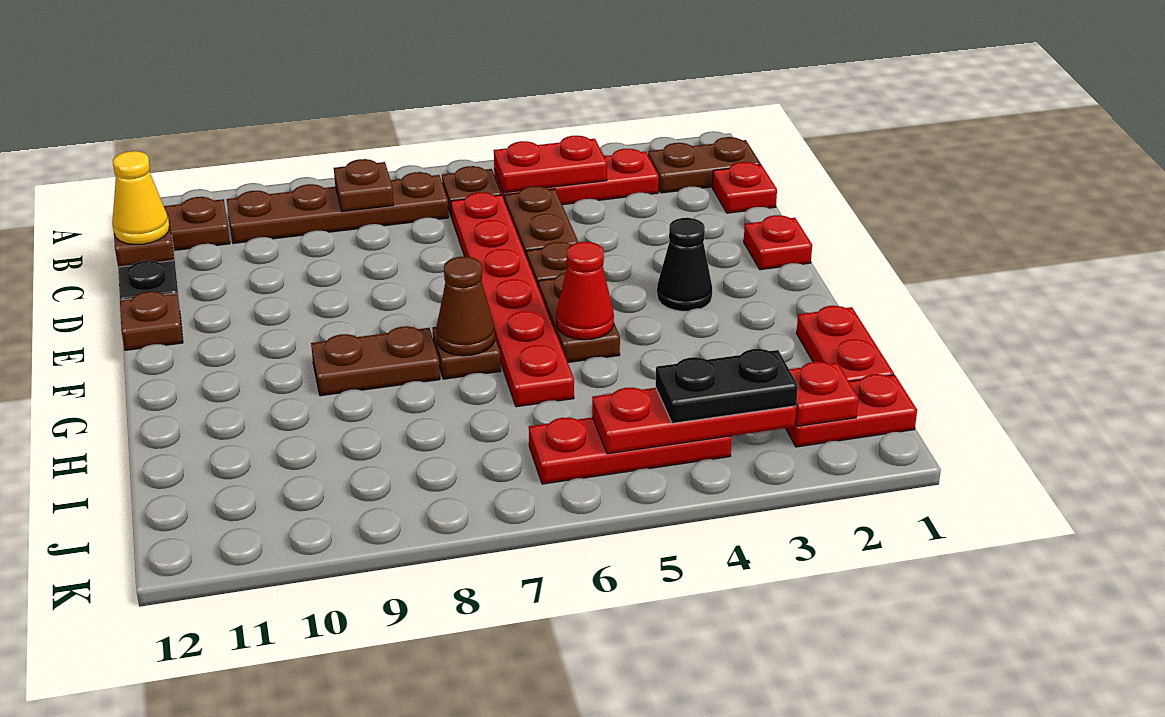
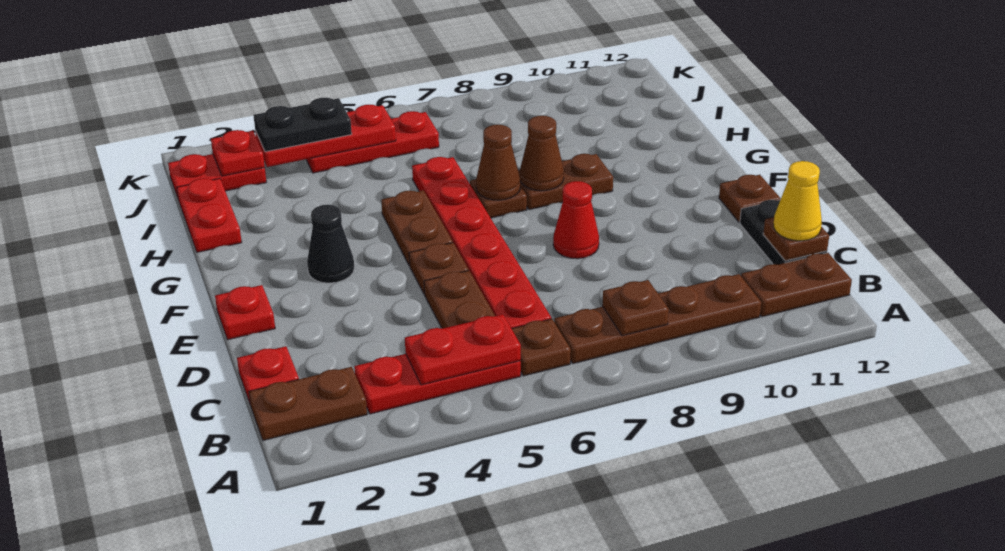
red cone G5 level 2 -> red cone E8 level 1
none -> brown cone G8 level 2

